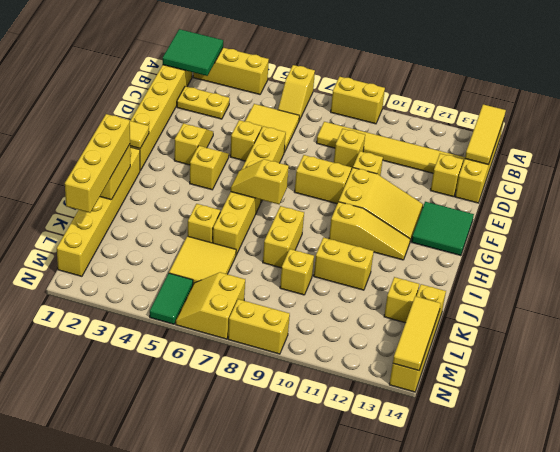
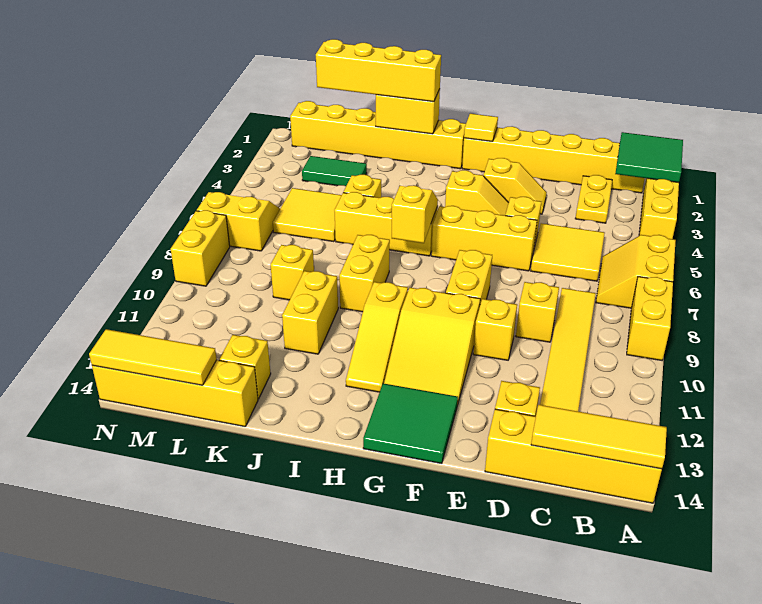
yellow slope A6:B6 level 1 top A -> yellow slope A6:B7 level 1 top A
yellow brick I8:J8 level 1 -> yellow brick I8:I9 level 1
green tile M5:N5 level 1 -> green tile K3:L3 level 1

